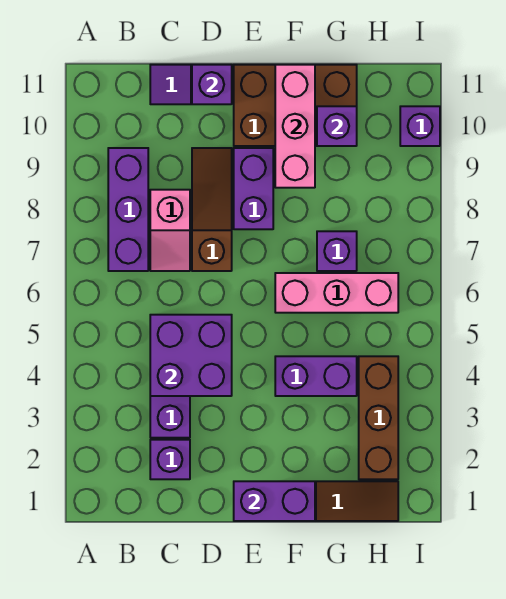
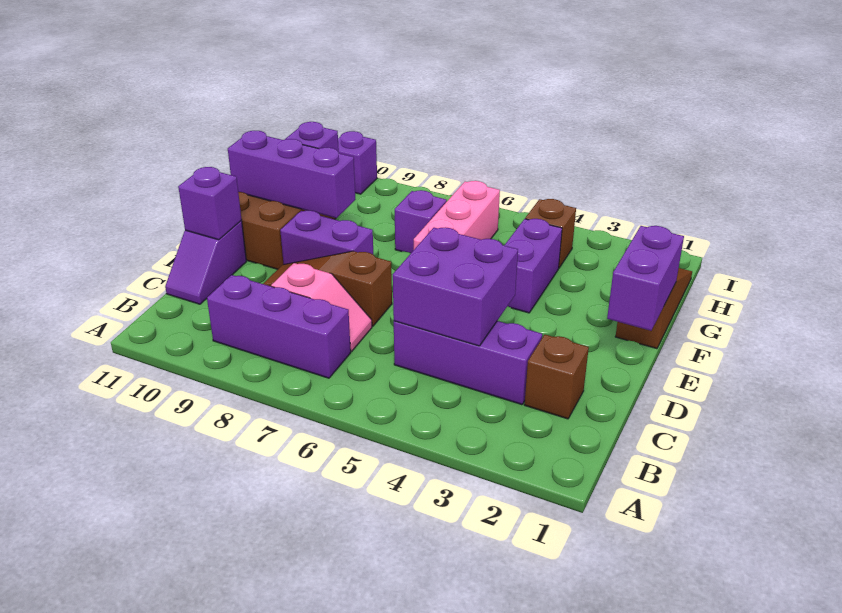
purple brick C2 level 1 -> brown brick C2 level 1
pink brick F9:F11 level 2 -> purple brick F9:F11 level 2
brown brick H2:H4 level 1 -> brown brick H4 level 1

